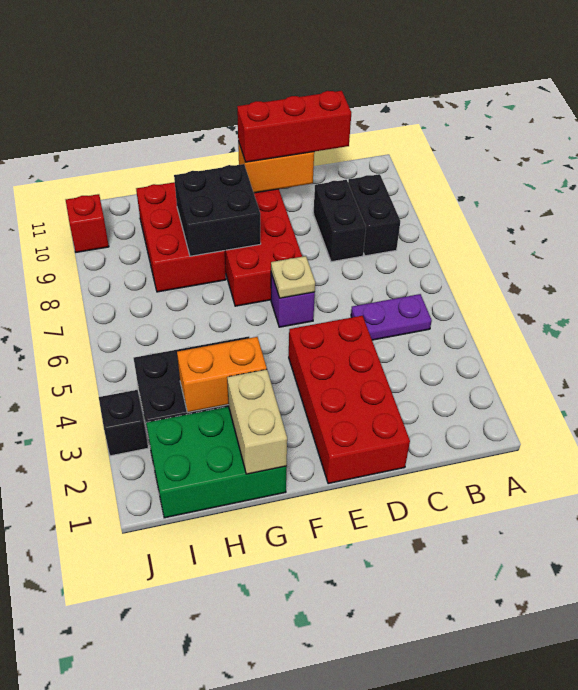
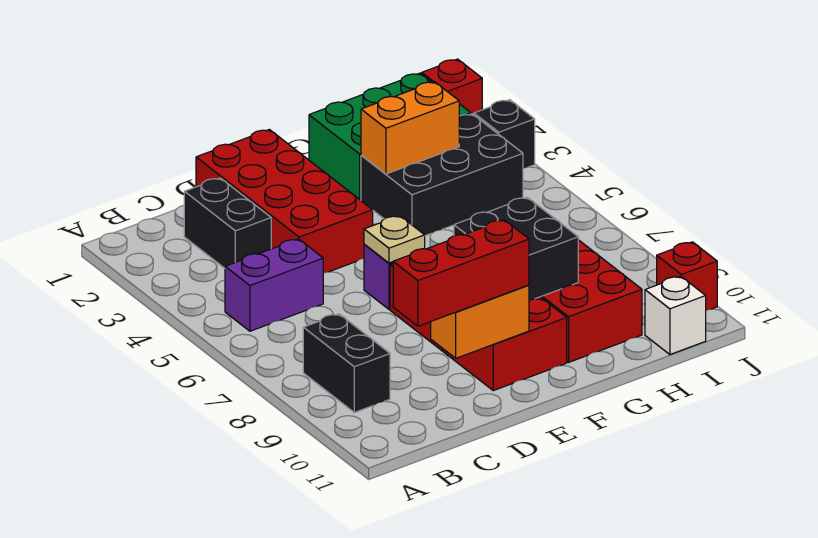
purple plate B5:C5 level 1 -> purple brick B5:C5 level 1
black brick C8:C9 level 1 -> black brick C2:C3 level 1
tan brick G1:G2 level 2 -> none
none -> white brick I11 level 1
none -> red brick J1 level 1

